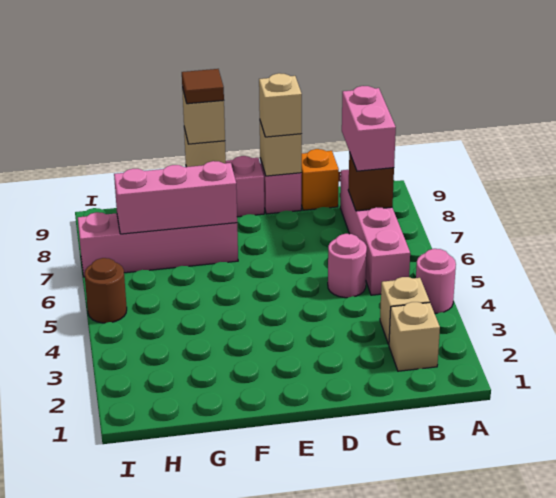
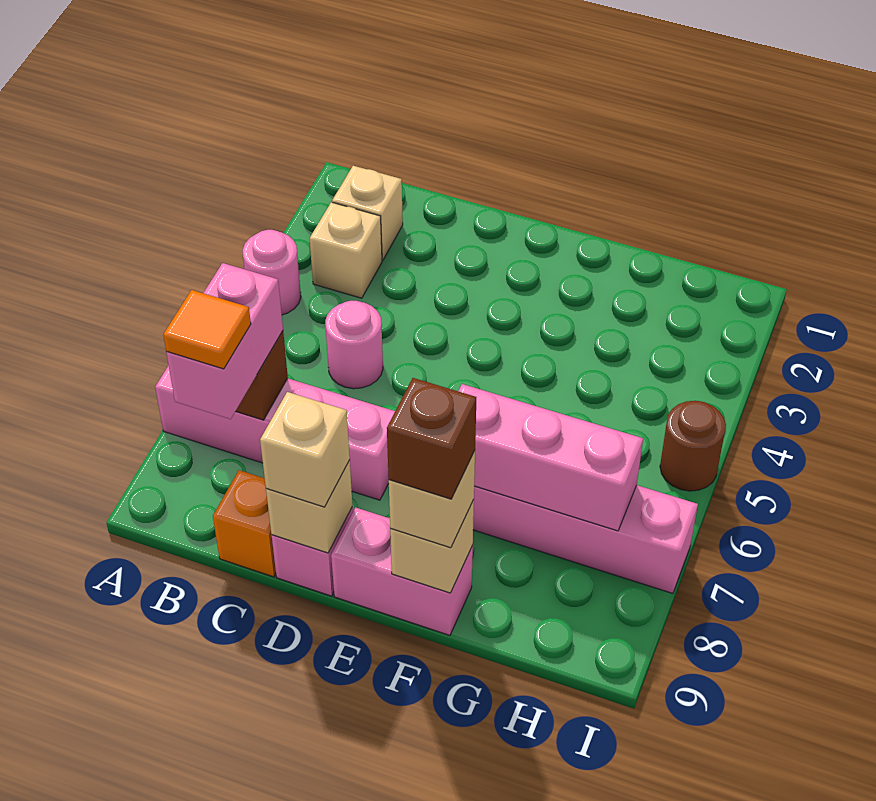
pink brick B5:B8 level 1 -> pink brick A7:D7 level 1
none -> orange tile B8 level 4
brown tile F9 level 4 -> brown brick F9 level 4

